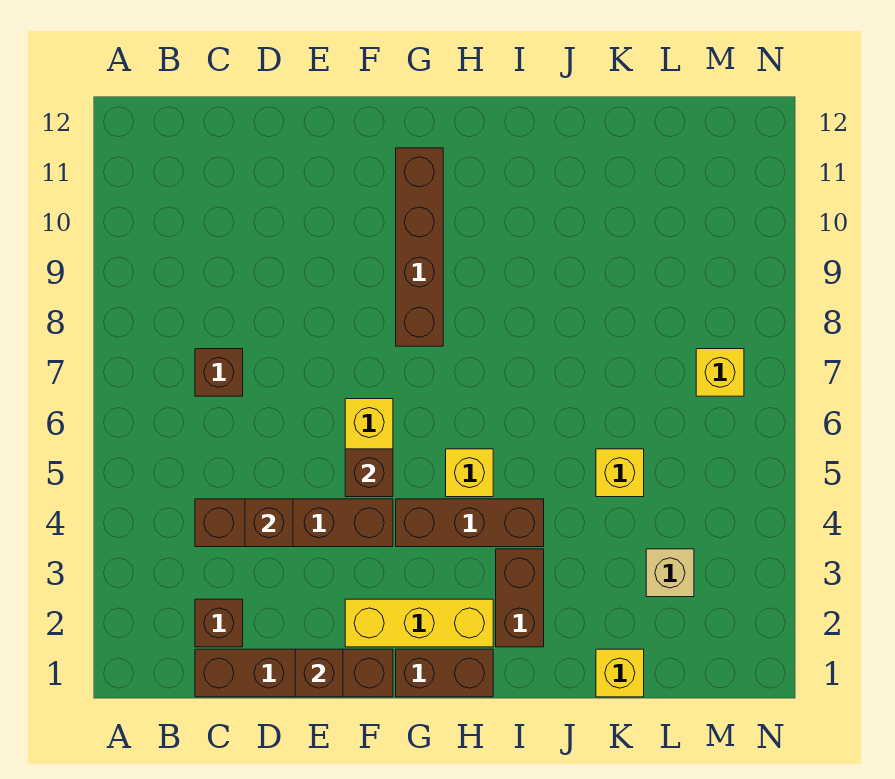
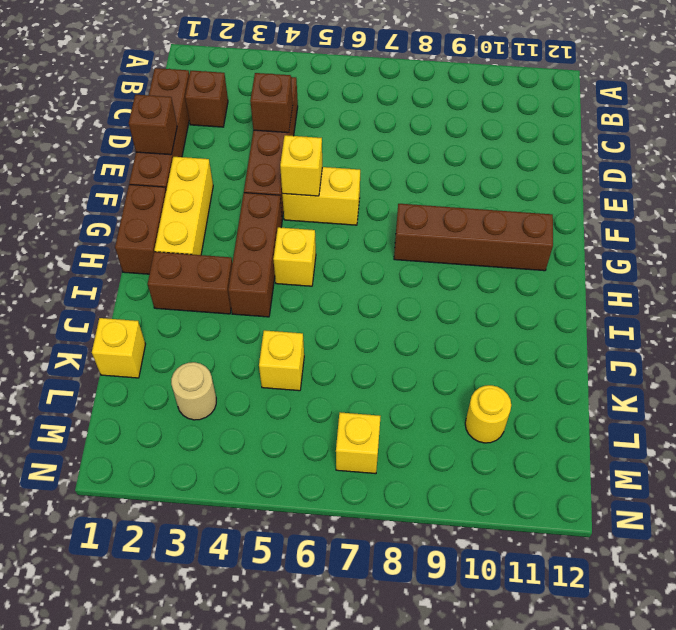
brown brick C7 level 1 -> none
brown brick F5 level 2 -> yellow brick F5 level 2
tan brick L3 level 1 -> tan round brick L3 level 1
none -> yellow round brick L10 level 1

